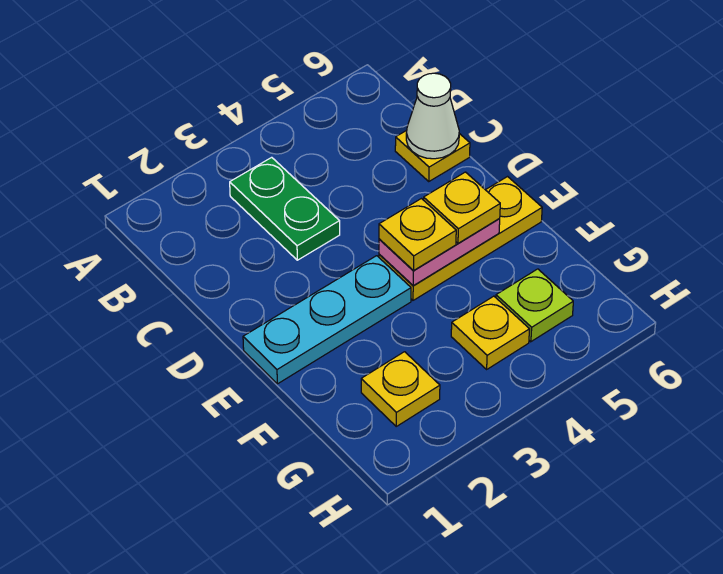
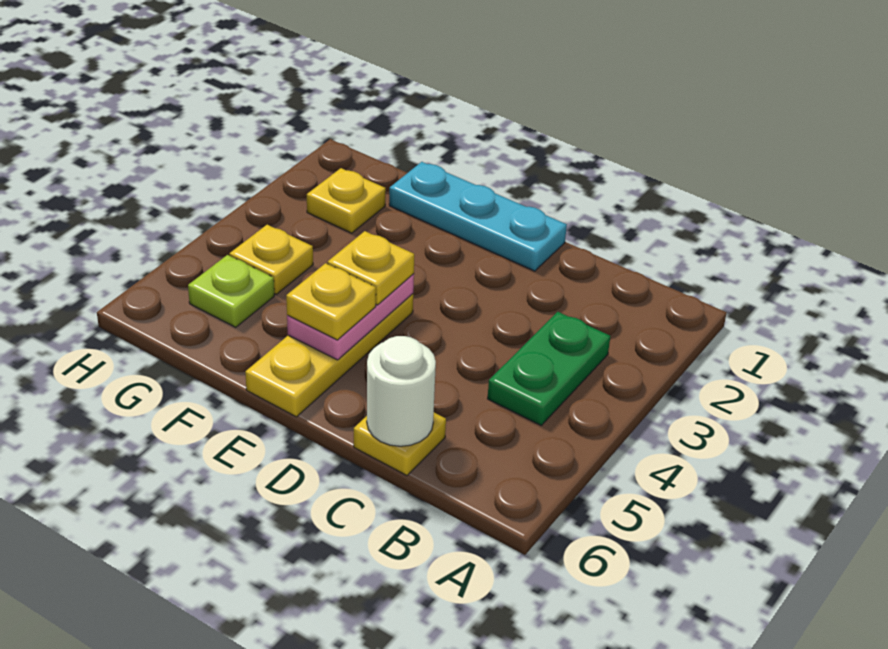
green plate B3:C3 level 1 -> green plate B3:B4 level 1
white cone C6 level 2 -> white round brick C6 level 2
cyan plate E1:E3 level 1 -> cyan plate D1:F1 level 1

